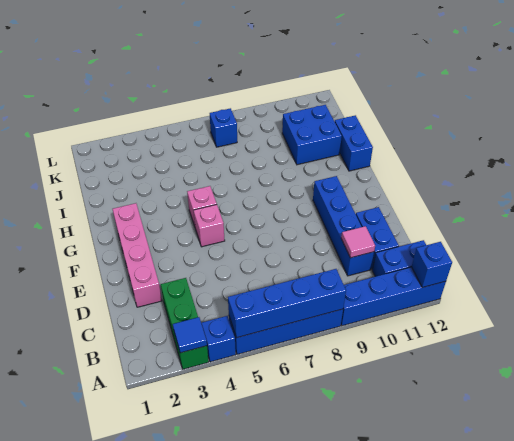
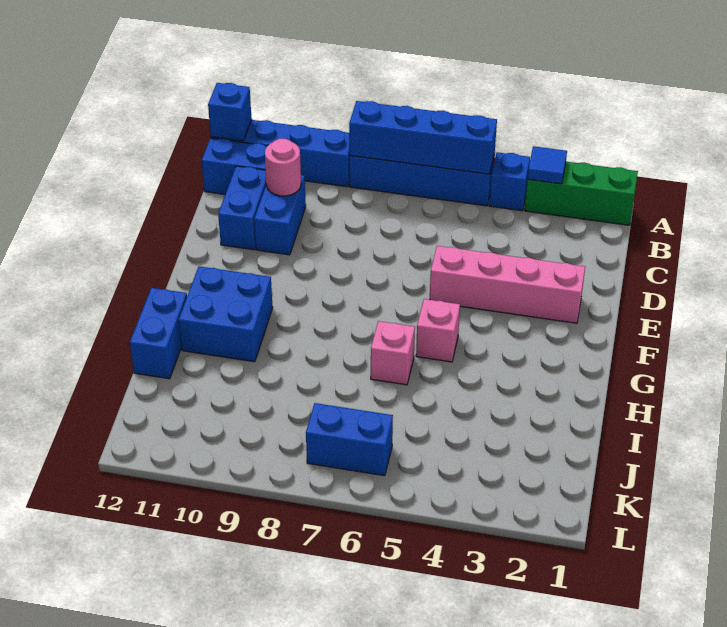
green brick A3:C3 level 1 -> green brick A1:A3 level 1
blue brick C10:F10 level 1 -> blue brick C10:D10 level 1
pink tile C10 level 2 -> pink round brick C10 level 2
pink brick D2:G2 level 1 -> pink brick E2:E5 level 1
pink brick F5 level 1 -> pink brick H6 level 1
blue brick I10:J11 level 1 -> blue brick G10:H11 level 1
blue brick K7 level 1 -> blue brick K6:K7 level 1

